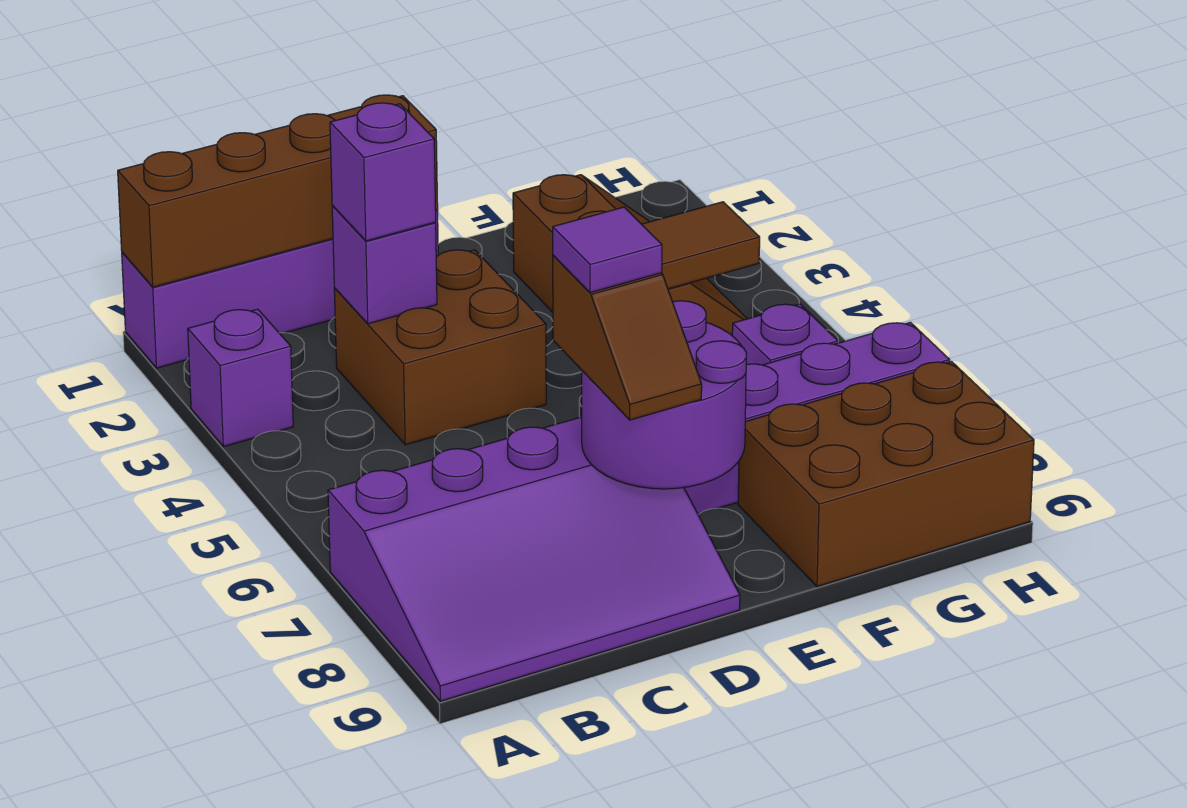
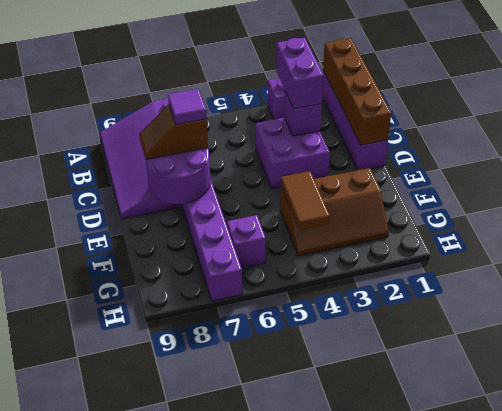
brown brick C3:D4 level 1 -> purple brick C3:D4 level 1
purple brick C3 level 3 -> purple brick B3:C3 level 3
brown brick F8:H9 level 1 -> none

